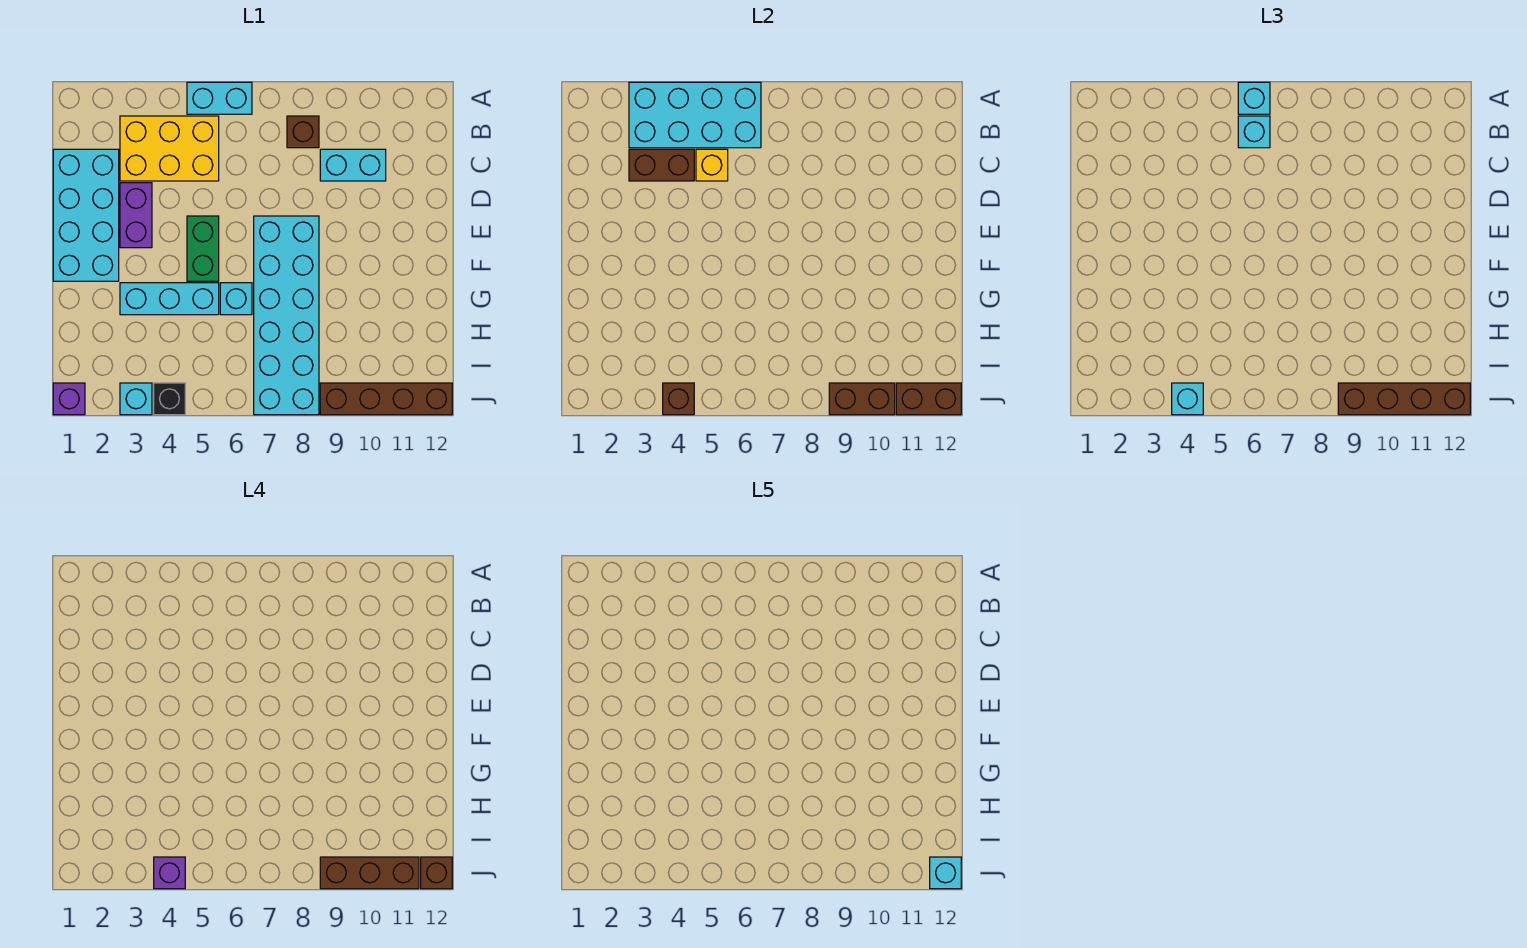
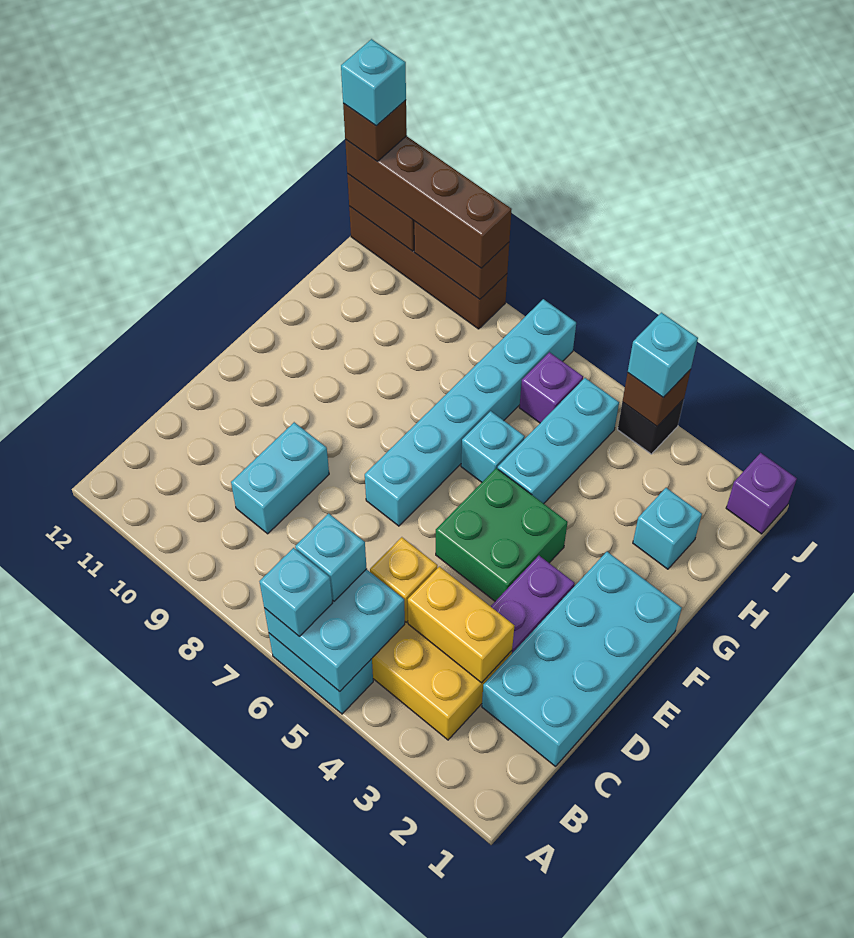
cyan brick A3:B6 level 2 -> cyan brick A5:B6 level 2
brown brick B8 level 1 -> none
brown brick C3:C4 level 2 -> yellow brick C3:C4 level 2
cyan brick C9:C10 level 1 -> cyan brick C9:D9 level 1
green brick E5:F5 level 1 -> green brick E4:F5 level 1
cyan brick E7:J8 level 1 -> cyan brick E7:J7 level 1
cyan brick G3:G5 level 1 -> cyan brick G5:I5 level 1
cyan brick J3 level 1 -> cyan brick H2 level 1
purple brick J4 level 4 -> purple brick I6 level 1
brown brick J9:J11 level 4 -> none

